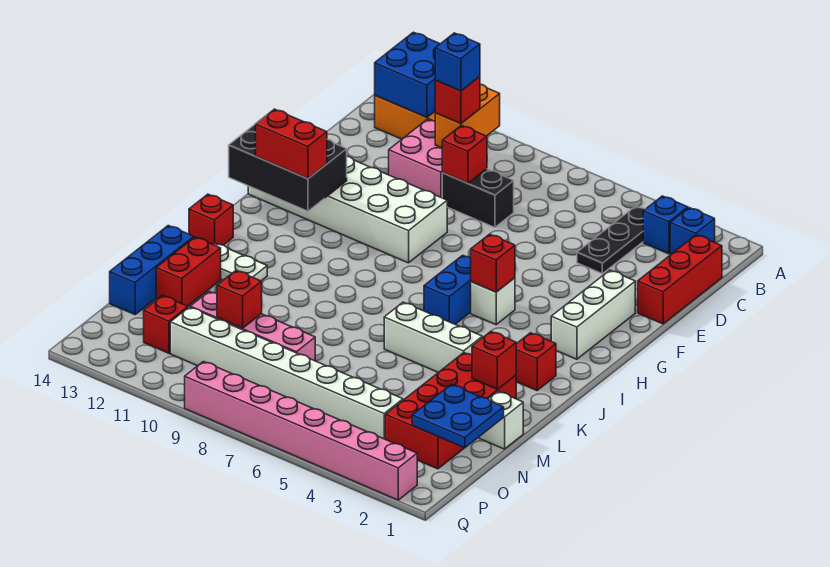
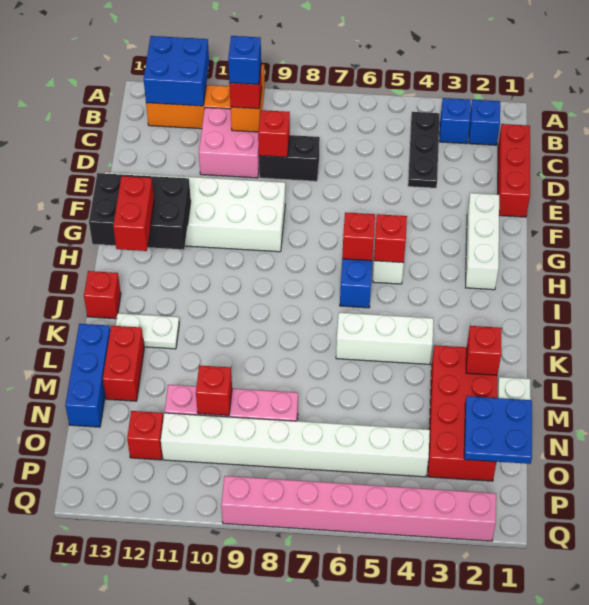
red brick H12:H13 level 3 -> red brick H13:I13 level 3
red brick J2 level 1 -> red brick H6 level 2

